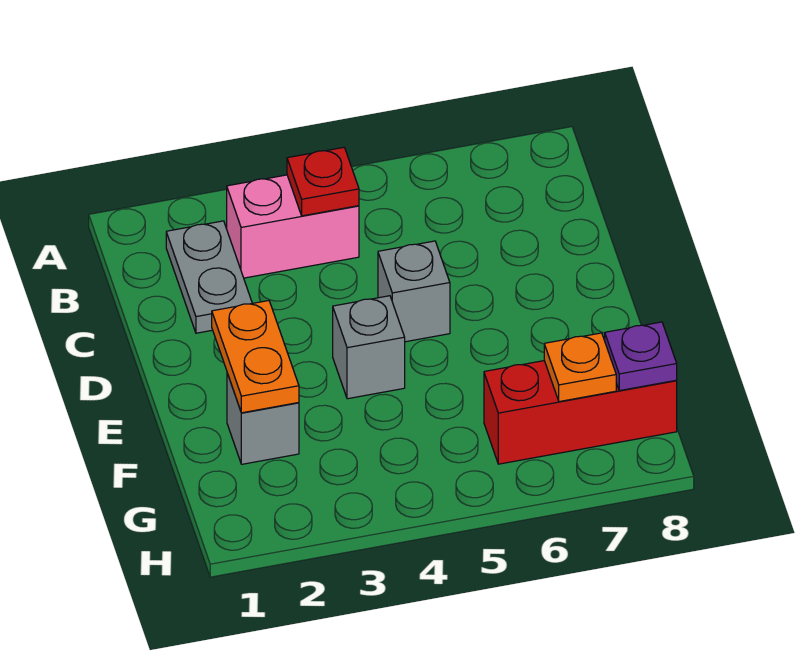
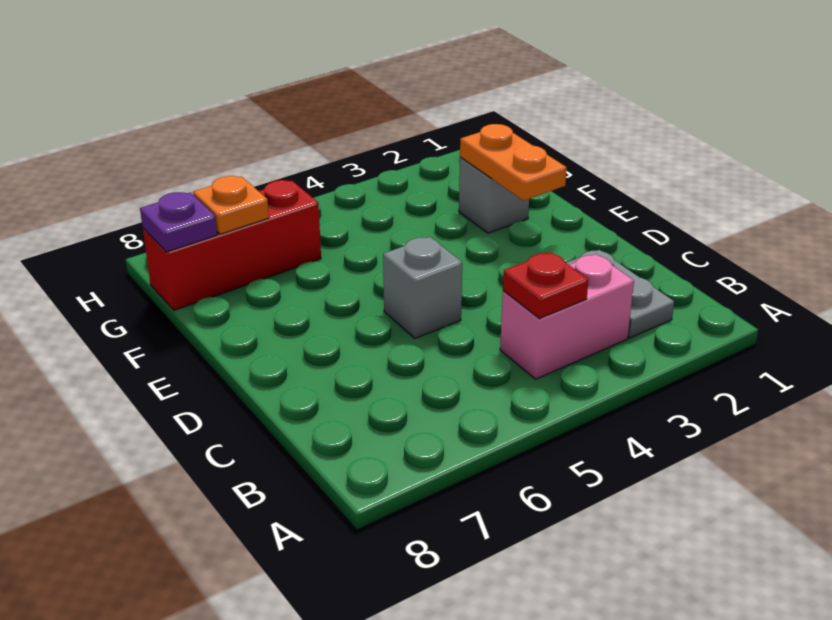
grey brick E4 level 1 -> none

